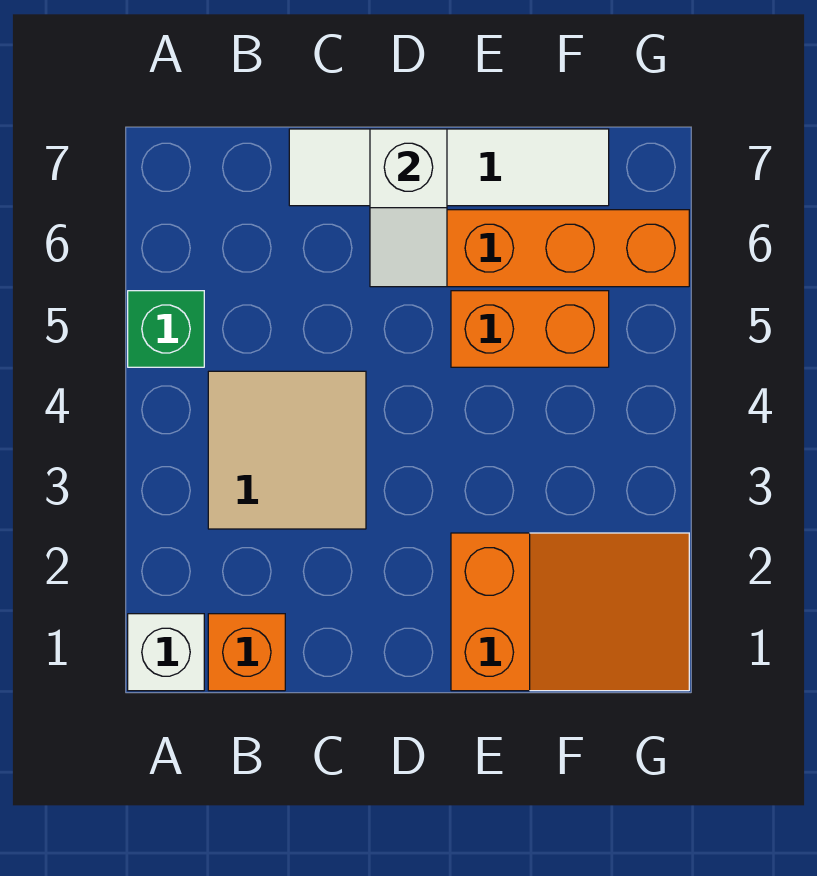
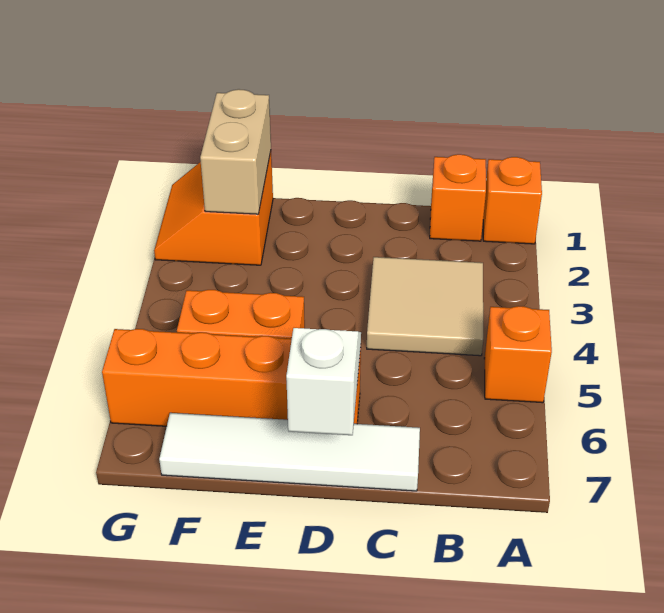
white brick A1 level 1 -> orange brick A1 level 1
green brick A5 level 1 -> orange brick A5 level 1
orange slope E1:G2 level 1 top E -> orange slope F1:G2 level 1 top F
none -> tan brick F1:F2 level 2

